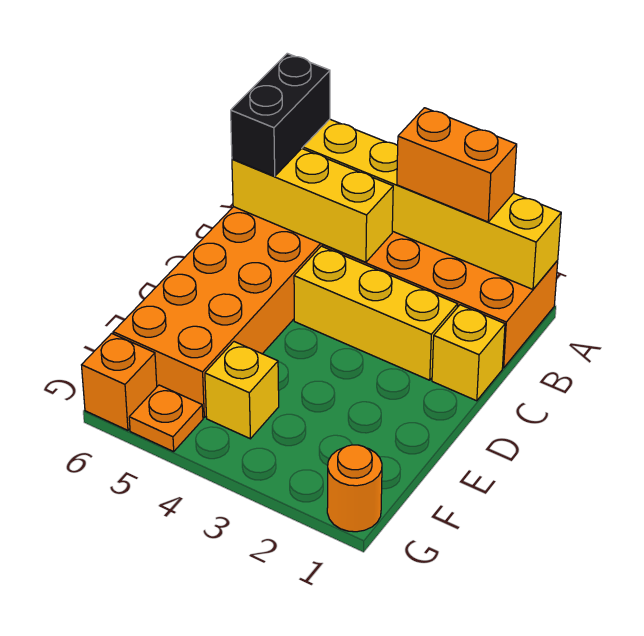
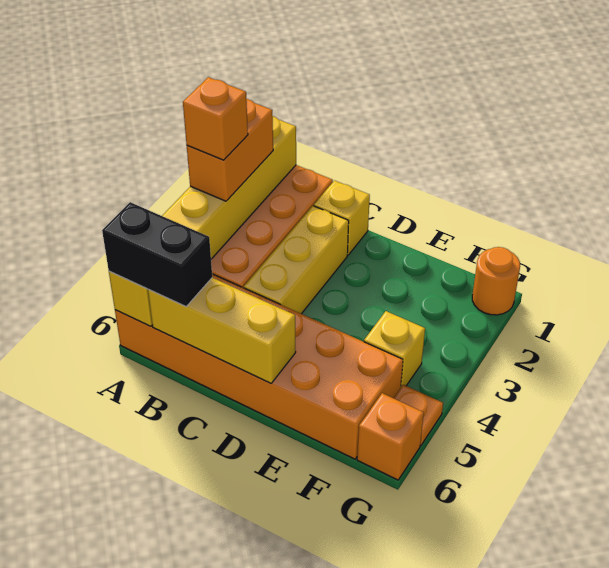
none -> orange brick A3 level 4
yellow brick B4:B6 level 2 -> yellow brick B6:D6 level 2

